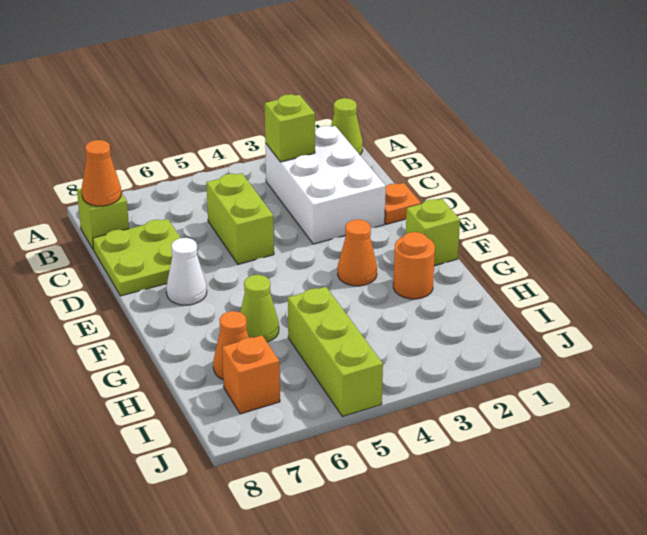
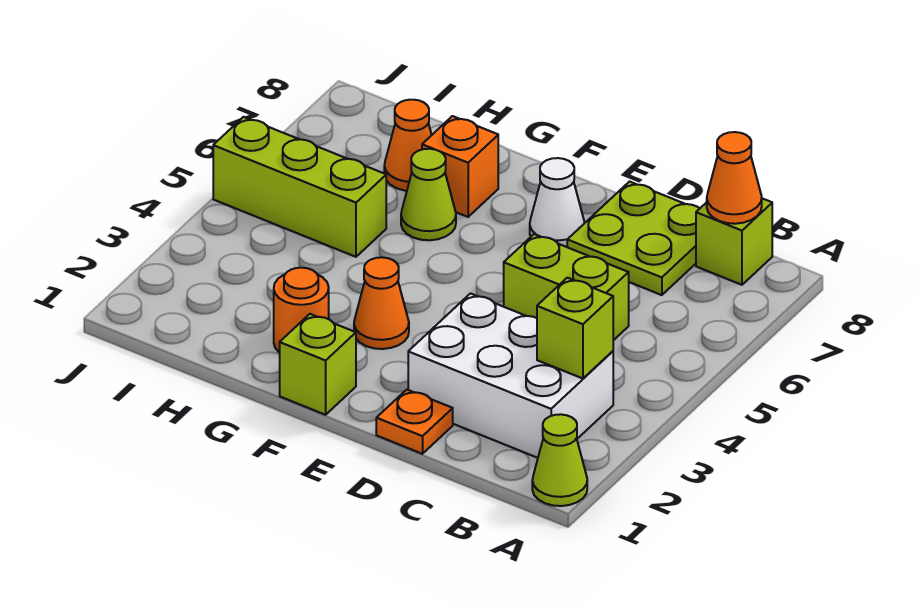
orange brick I7 level 1 -> orange brick G7 level 1

